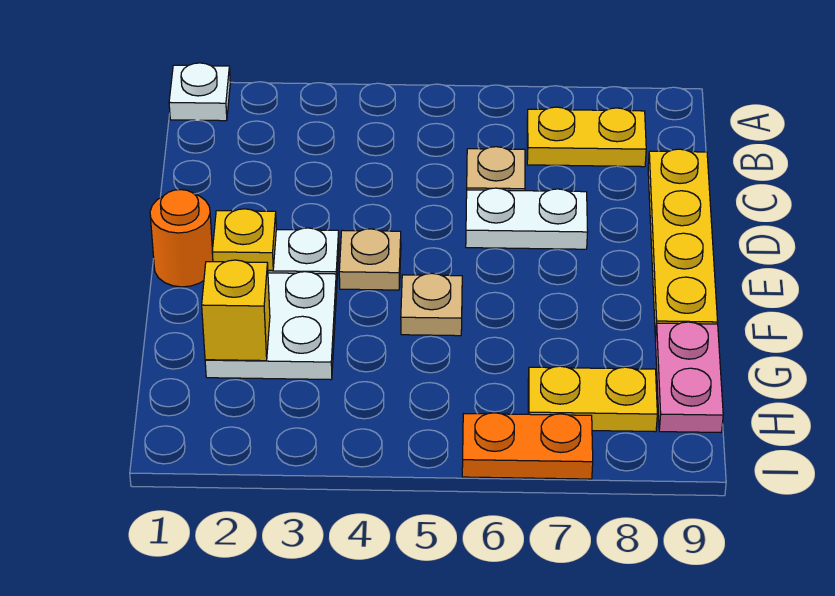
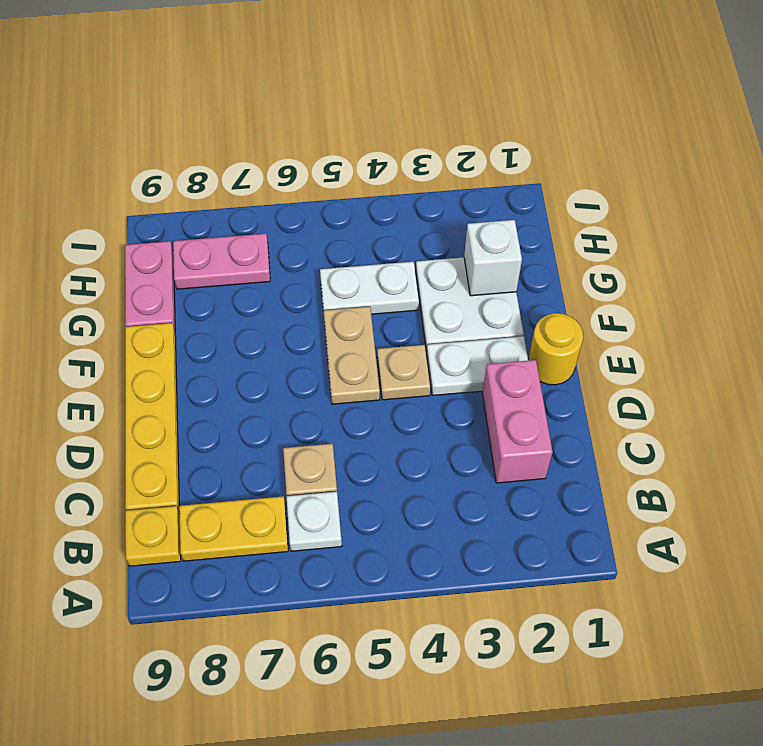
white plate A1 level 1 -> white plate B6 level 1
none -> pink brick C2:D2 level 1
white plate D6:D7 level 1 -> white plate G4:G5 level 1
orange round brick E1 level 1 -> yellow round brick E1 level 1
yellow plate E2 level 2 -> yellow plate B9 level 1
tan plate F5 level 1 -> tan plate E5:F5 level 1
yellow brick G2 level 2 -> white brick G2 level 2
yellow plate H7:H8 level 1 -> pink plate H7:H8 level 1
orange plate I6:I7 level 1 -> none

